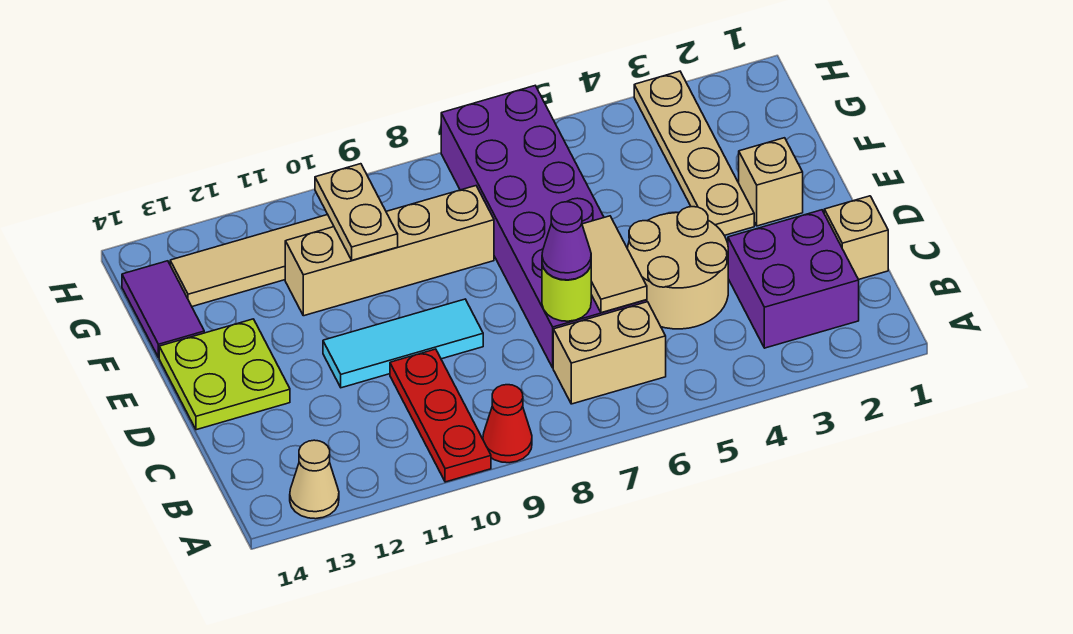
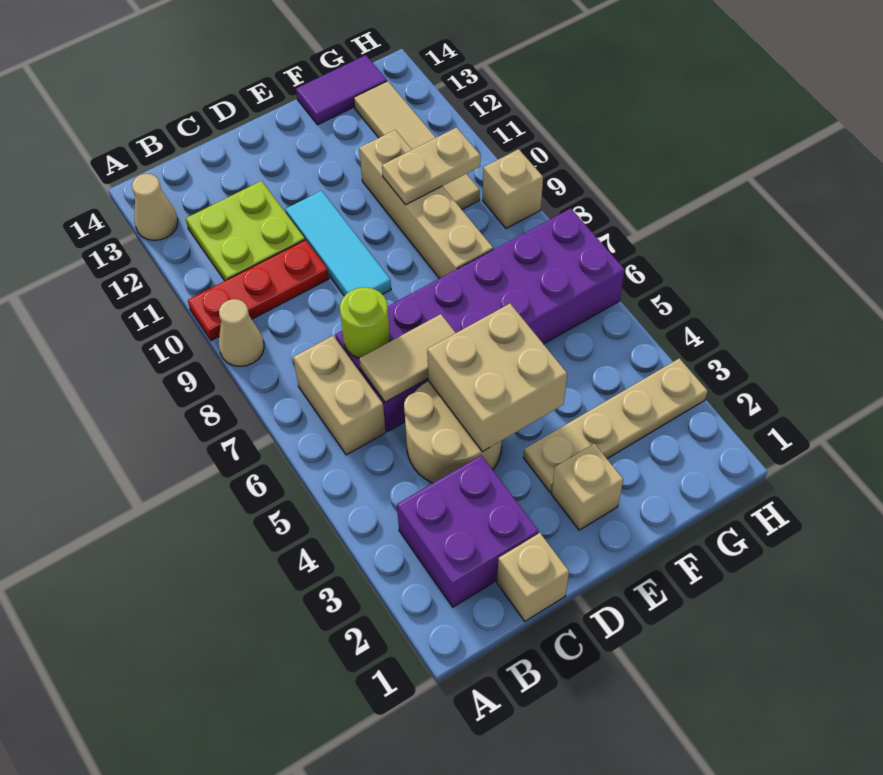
red cone A9 level 1 -> tan cone A9 level 1
purple cone C7 level 3 -> none
none -> tan brick D4:E5 level 2
lime plate D13:E14 level 1 -> lime plate B11:C12 level 1
none -> tan brick H9 level 1

